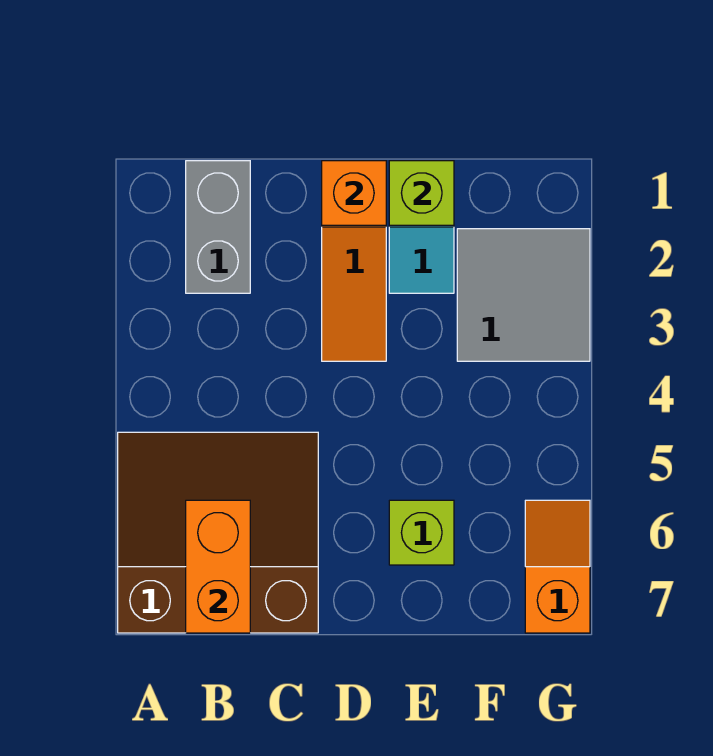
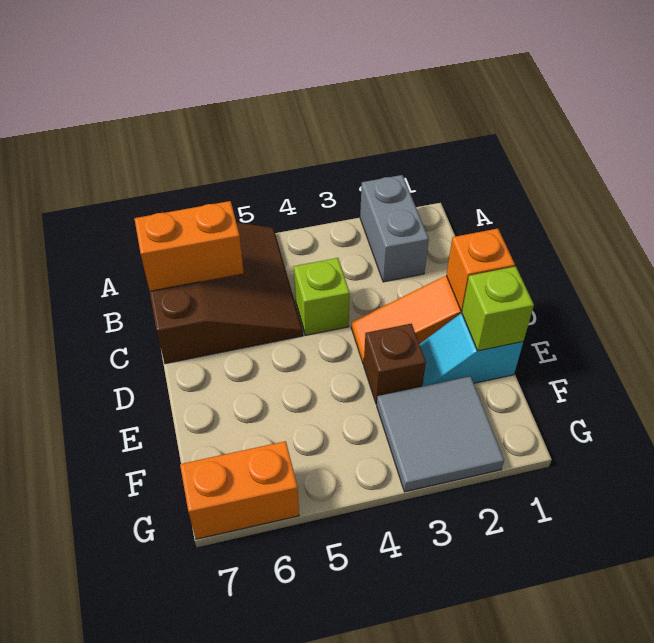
grey brick B1:B2 level 1 -> grey brick A2:B2 level 1
none -> brown brick E3 level 1
lime brick E6 level 1 -> lime brick C4 level 1
orange slope G6:G7 level 1 top 7 -> orange brick G6:G7 level 1

